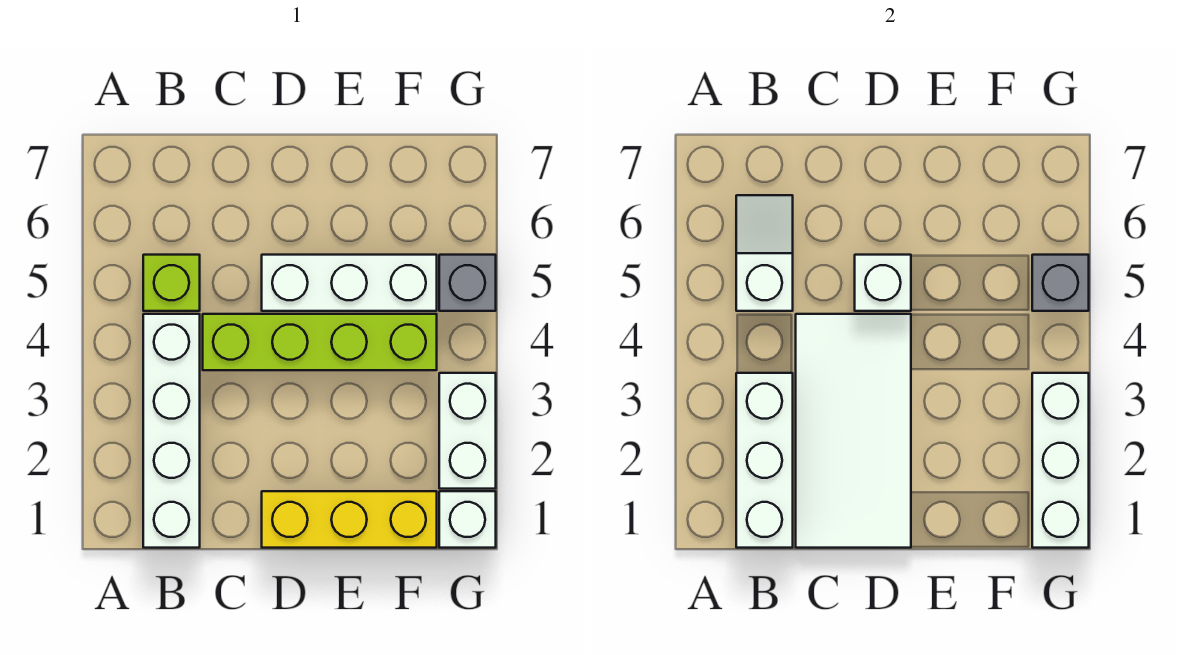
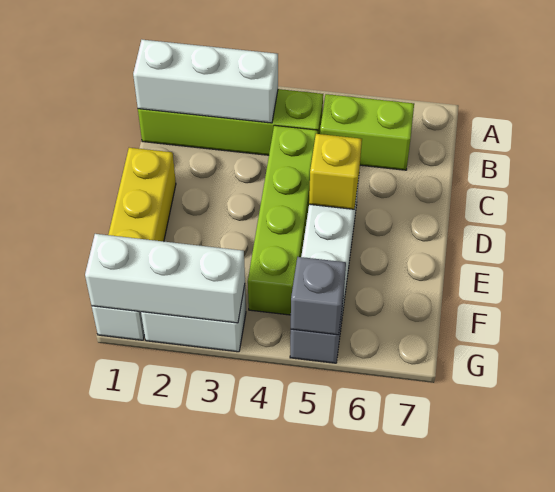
white brick B1:B4 level 1 -> lime brick B1:B4 level 1
lime brick B5 level 1 -> lime brick B5:B6 level 1
white slope B5:B6 level 2 top 5 -> none
white tile C1:D4 level 2 -> none
white brick D5 level 2 -> yellow brick D5 level 2

